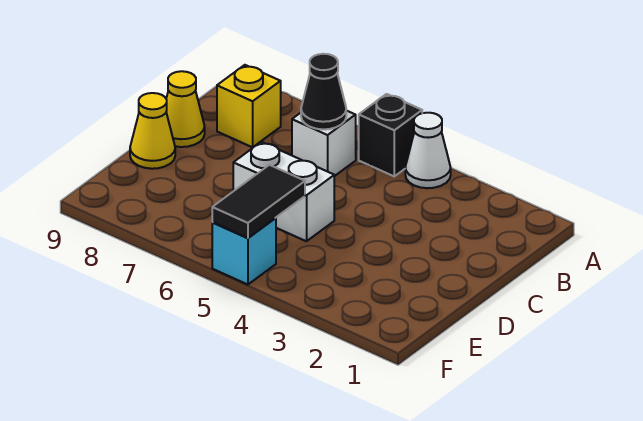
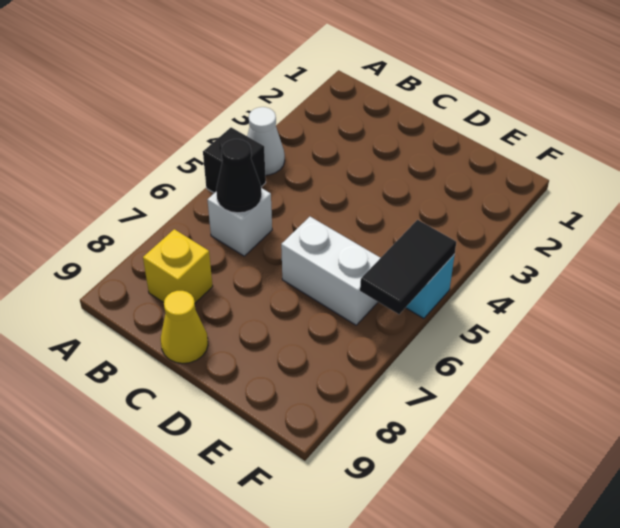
white brick D5:D6 level 1 -> white brick D6:E6 level 1
yellow cone D9 level 1 -> none
black tile E5:F5 level 2 -> black tile F5:F6 level 2

